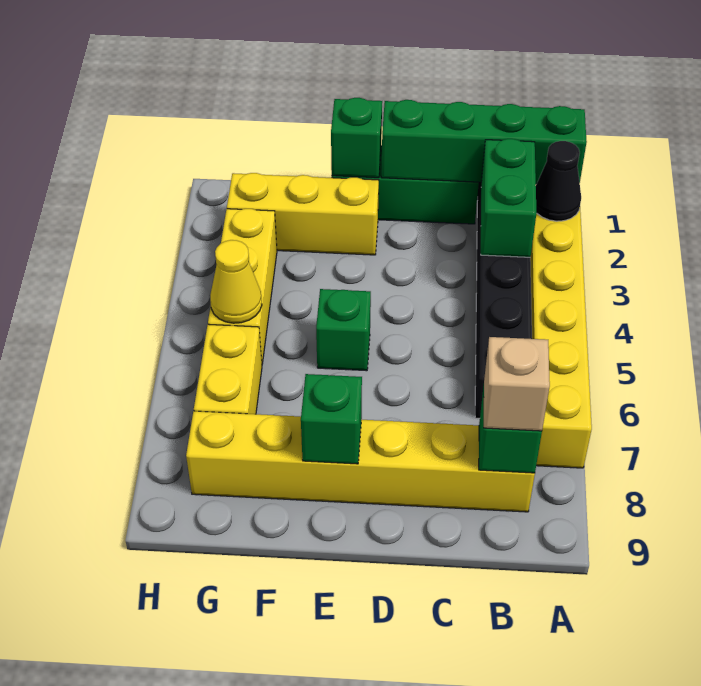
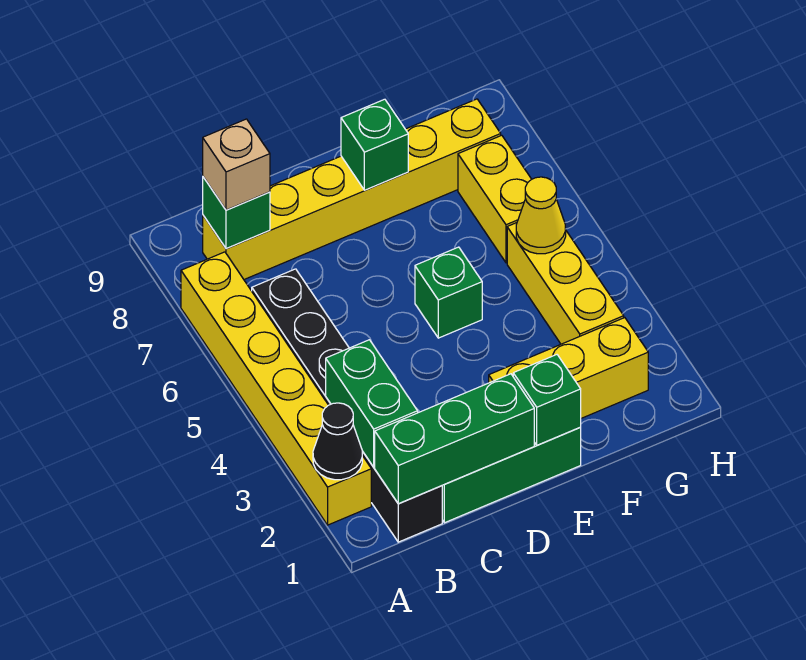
green brick A1:D1 level 2 -> green brick B1:D1 level 2

